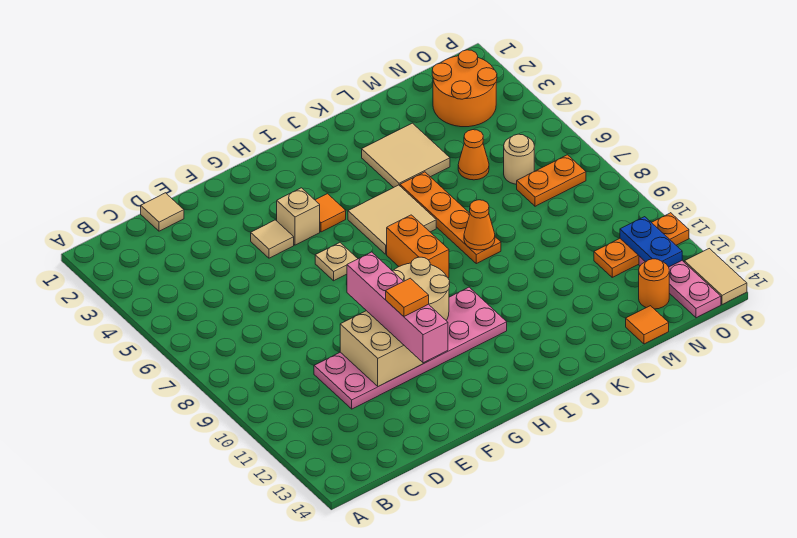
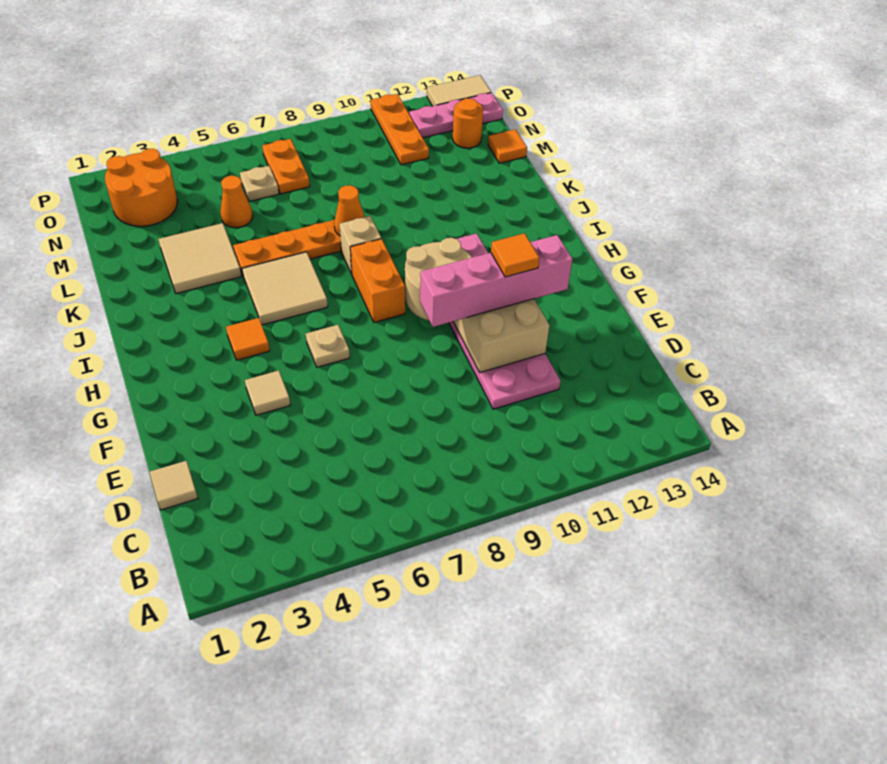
tan brick G4 level 1 -> tan brick J8 level 1
orange brick I7:I8 level 1 -> orange brick H8:I8 level 1
tan round brick N6 level 1 -> tan plate N6 level 1
blue plate O11:O12 level 2 -> none

